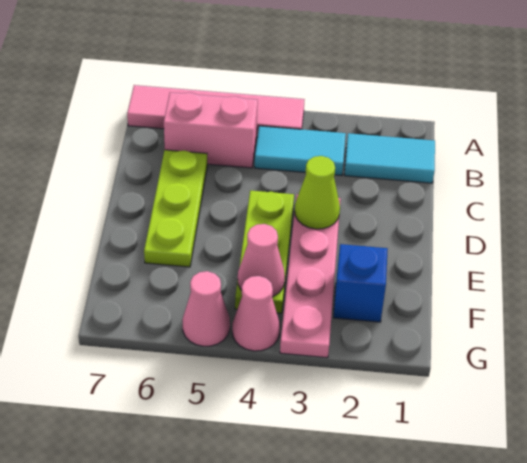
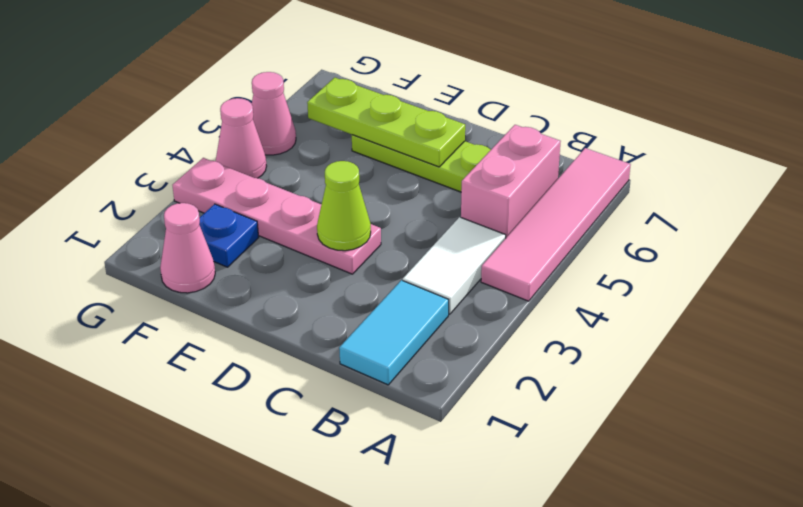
cyan tile B3:B4 level 1 -> white tile B3:B4 level 1
lime plate D4:F4 level 1 -> lime plate D6:F6 level 2
blue brick F2 level 1 -> blue plate F2 level 1
pink cone F4 level 2 -> pink cone F1 level 1

